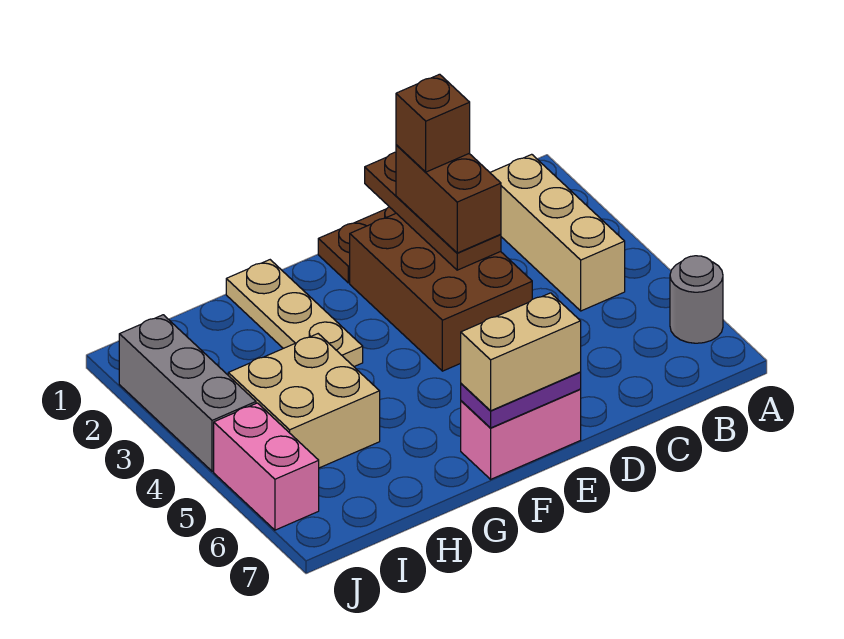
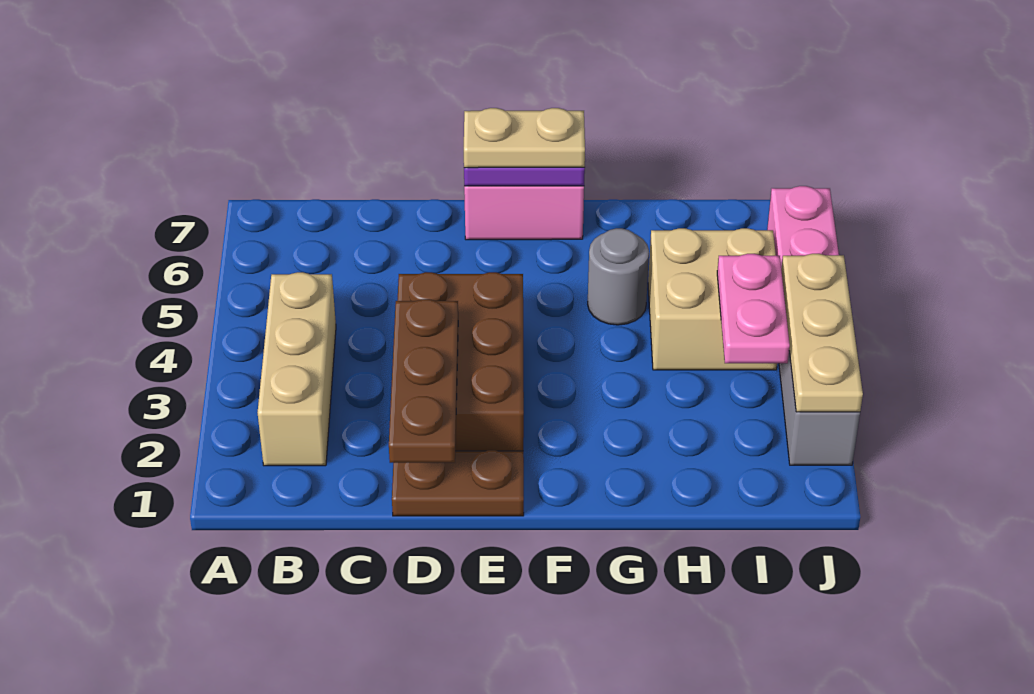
grey round brick A6 level 1 -> grey round brick G5 level 1
brown brick D2:D3 level 3 -> none
brown brick D2 level 4 -> none
tan brick E7:F7 level 3 -> tan plate E7:F7 level 3
tan plate G1:G3 level 1 -> tan plate J2:J4 level 2
none -> pink plate I3:I4 level 2

